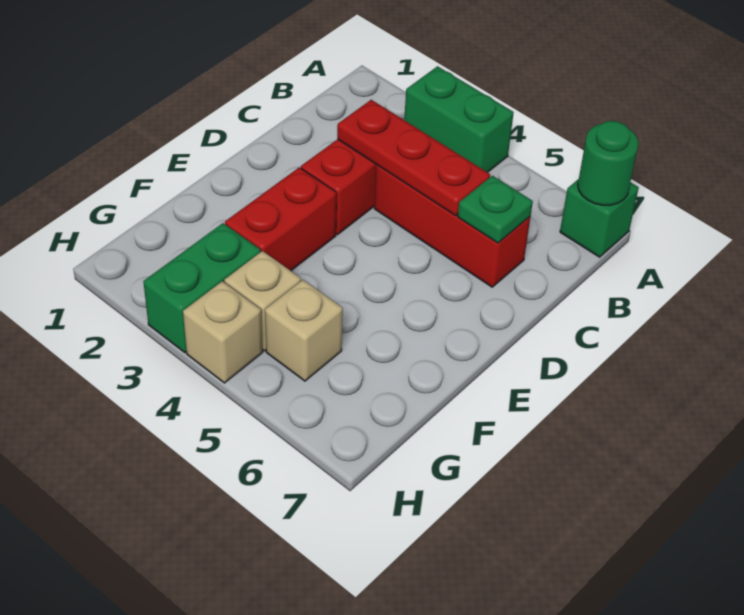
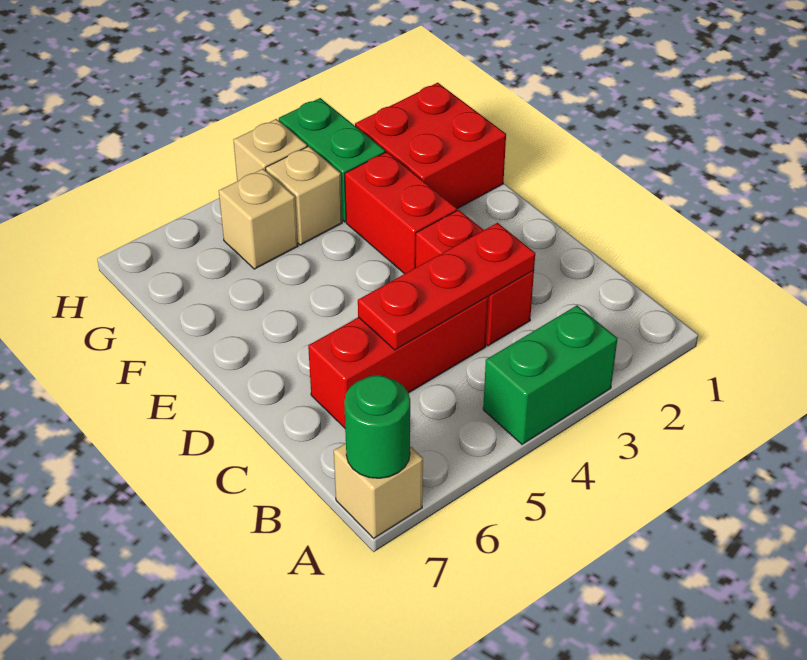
green brick A7 level 1 -> tan brick A7 level 1
green plate C6 level 2 -> none
none -> red brick F1:G2 level 1

